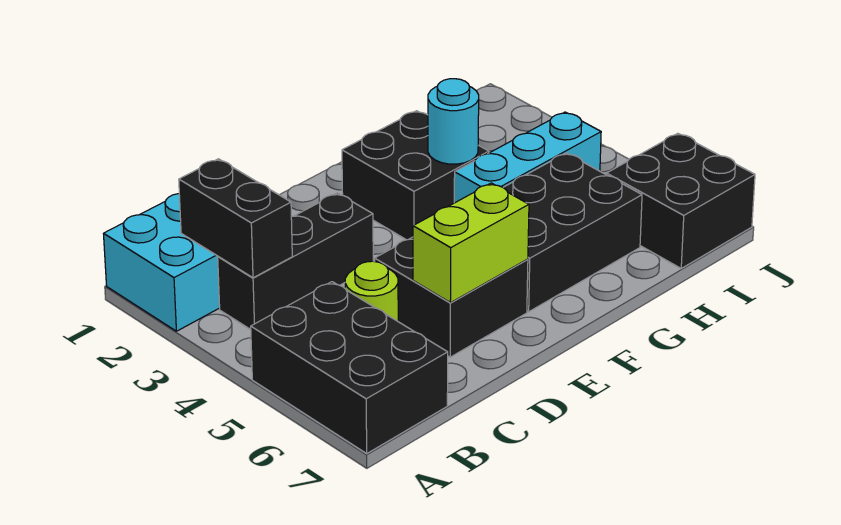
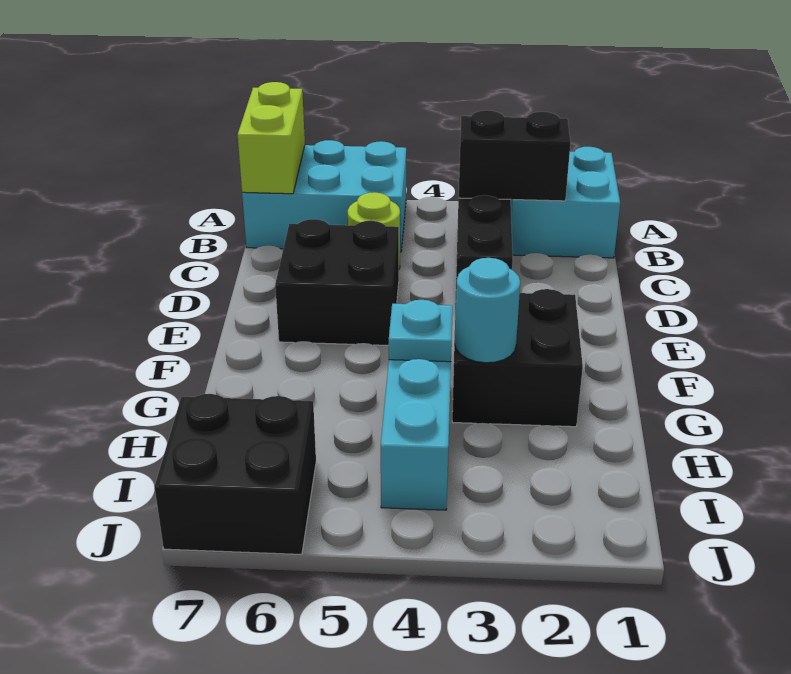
black brick A5:B7 level 1 -> cyan brick A5:B7 level 1
lime brick D6:E6 level 2 -> lime brick A7:B7 level 2
black brick F5:H6 level 1 -> none
none -> cyan plate G4 level 2

